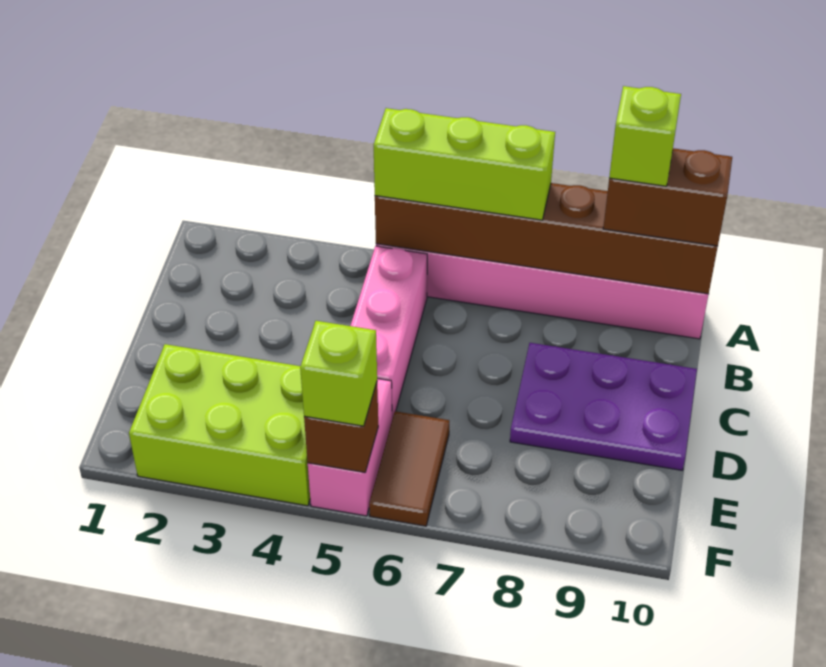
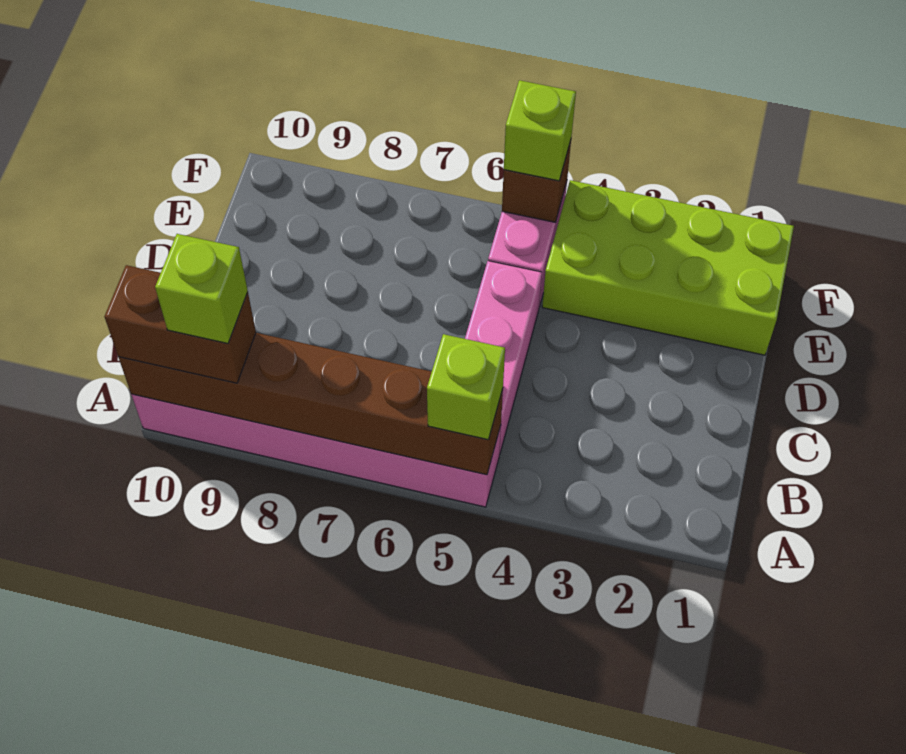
lime brick A5:A7 level 3 -> lime brick A5 level 3
purple plate C8:D10 level 1 -> none
lime brick E2:F4 level 1 -> lime brick E1:F4 level 1
brown tile E6:F6 level 1 -> none

